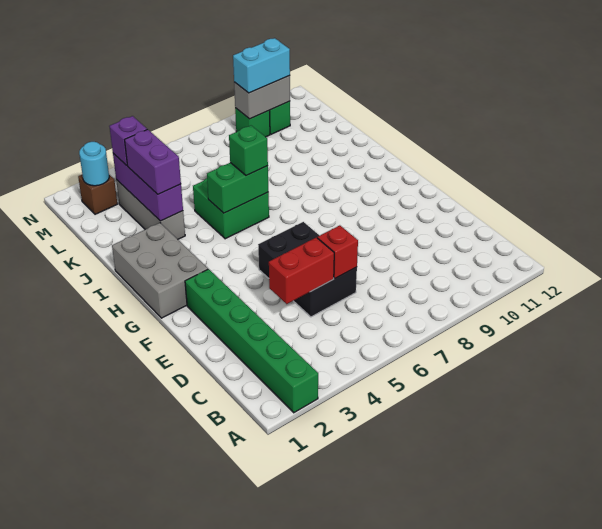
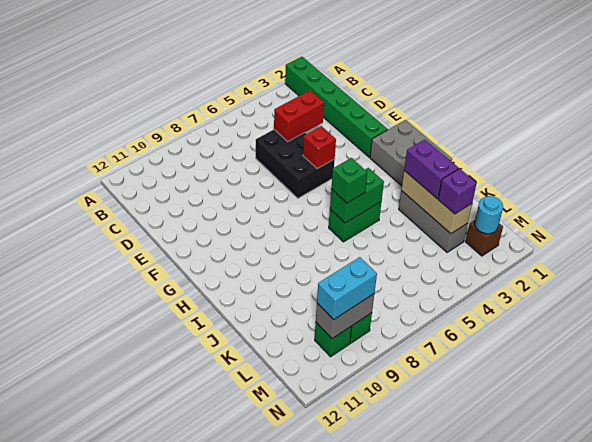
red brick D6 level 2 -> red brick F5 level 2
green brick I5:J6 level 1 -> green brick I5:I6 level 1
purple brick J3:L3 level 2 -> tan brick J3:L3 level 2

